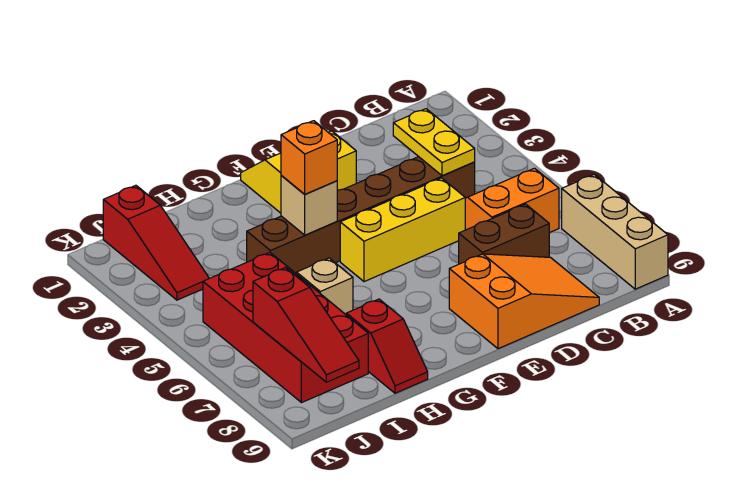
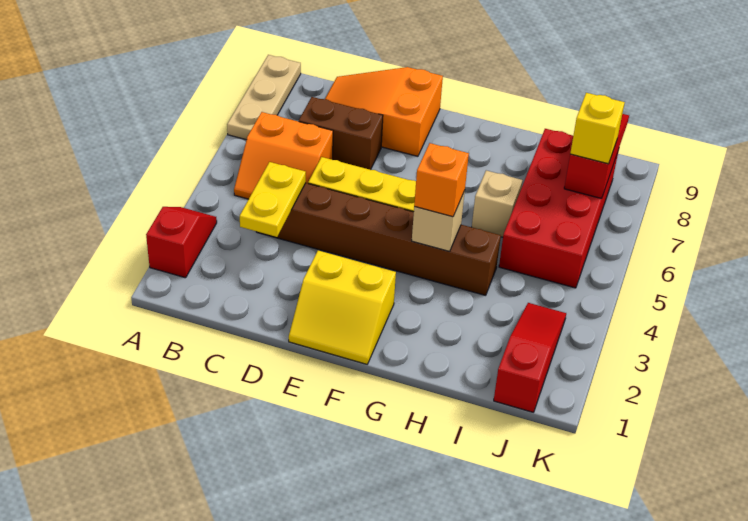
tan brick A7:A9 level 1 -> tan plate A7:A9 level 1
red slope H8:H9 level 1 top 8 -> red slope A2:A3 level 1 top 2
none -> yellow brick J7 level 3

